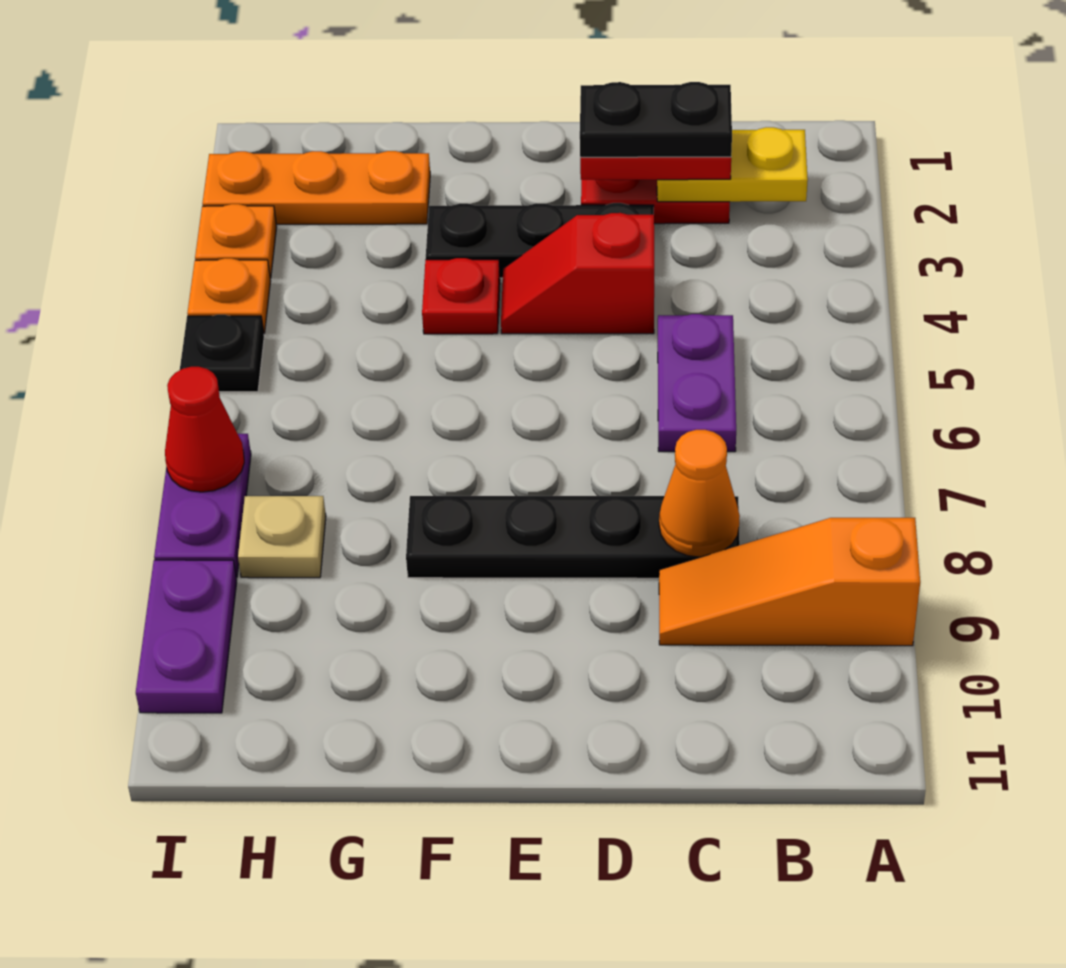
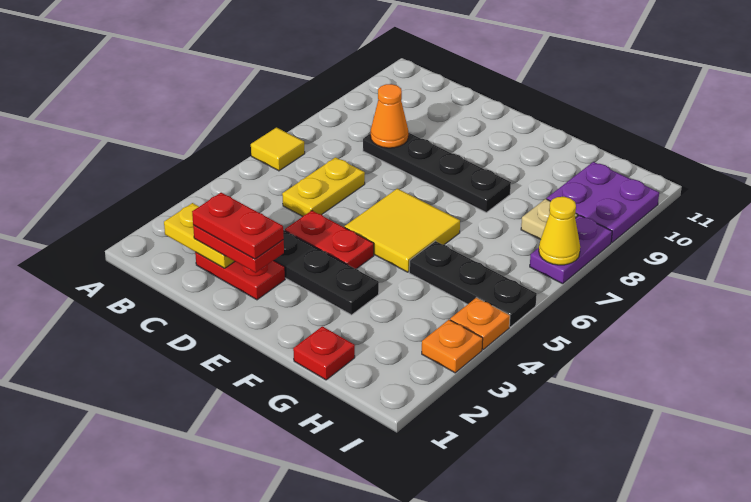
none -> yellow tile A6 level 1
orange slope A9:C9 level 1 top A -> none
black plate C2:D2 level 4 -> red plate C2:D2 level 4
purple plate C5:C6 level 1 -> yellow plate C5:C6 level 1
red slope D4:E4 level 1 top D -> red plate D4:E4 level 1
none -> yellow tile E5:F6 level 1
red plate F4 level 1 -> red plate G1 level 1
orange plate G2:I2 level 1 -> none
black plate I5 level 1 -> black plate G5:I5 level 1
red cone I7 level 2 -> yellow cone I7 level 2
purple plate I9:I10 level 1 -> purple plate H9:I10 level 1

